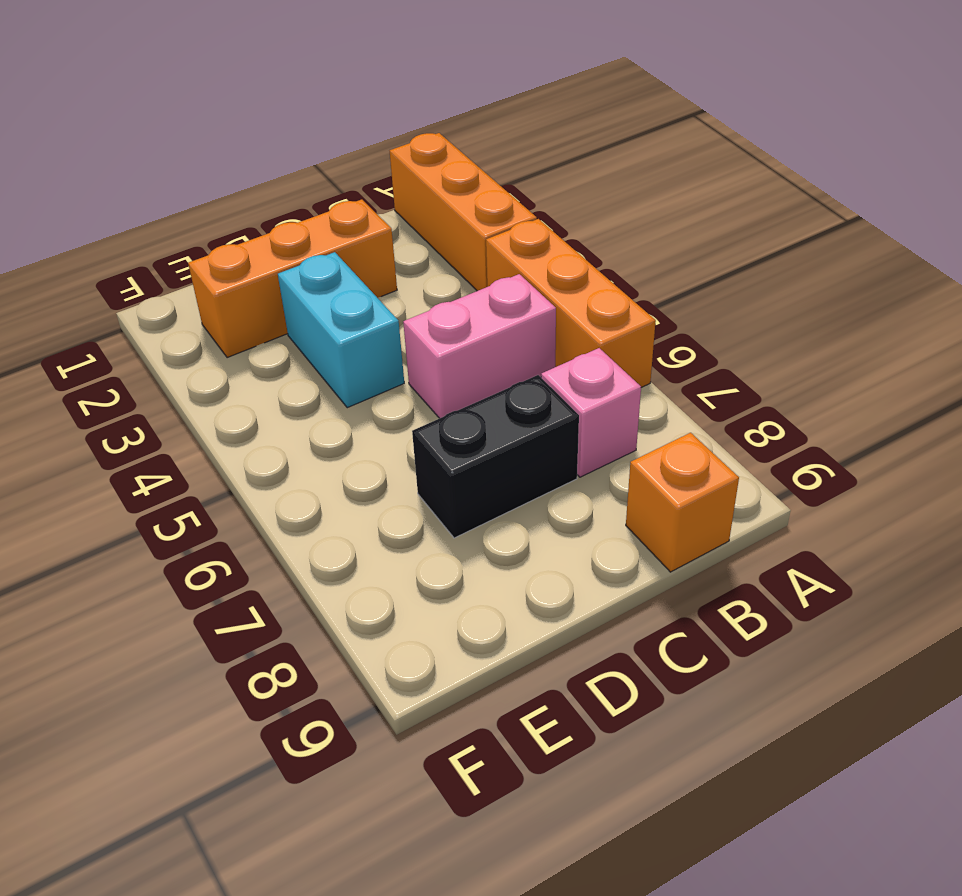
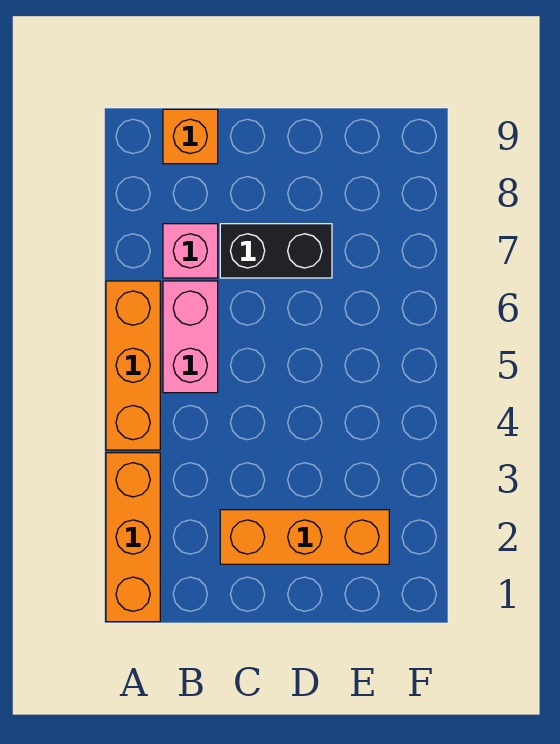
pink brick B5:C5 level 1 -> pink brick B5:B6 level 1
cyan brick D3:D4 level 1 -> none

